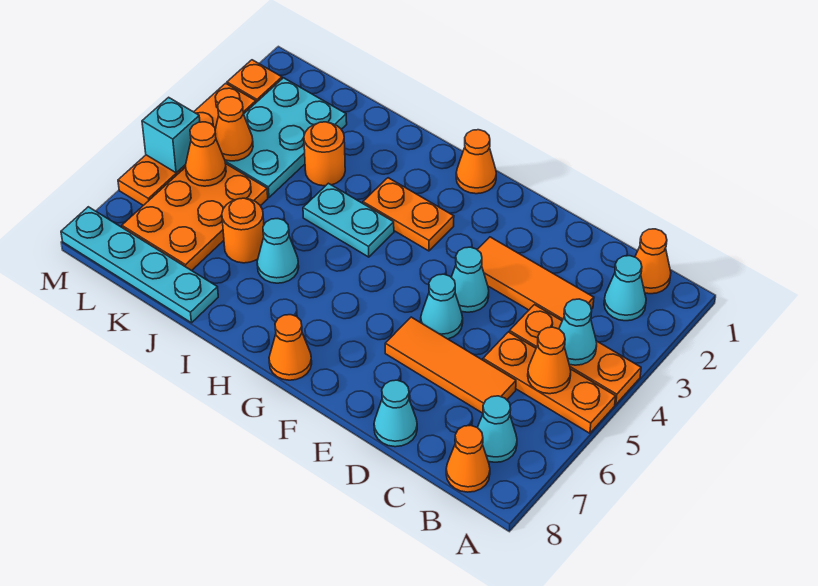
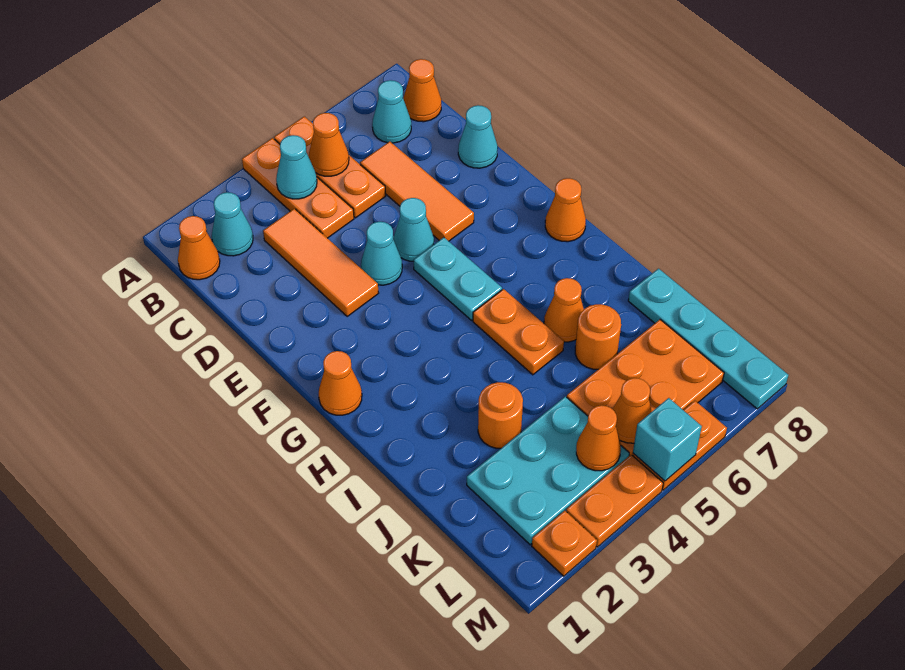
orange plate G3:H3 level 1 -> orange plate H5:I5 level 1
cyan plate H4:I4 level 1 -> cyan plate F5:G5 level 1
cyan cone I6 level 1 -> orange cone I6 level 1

